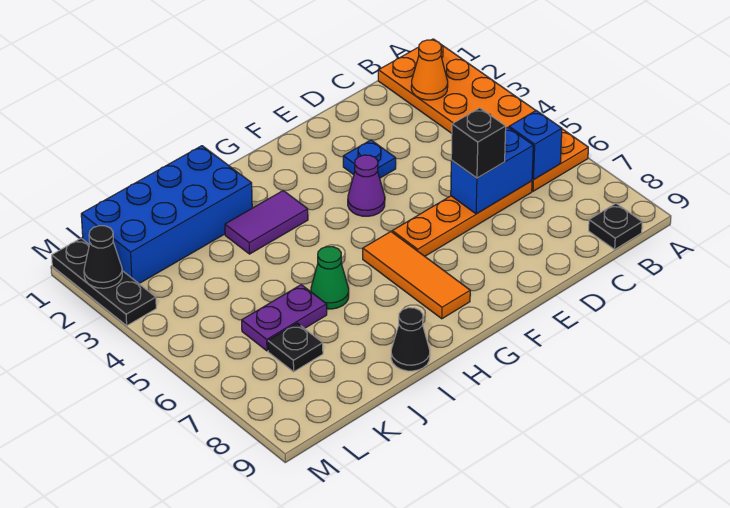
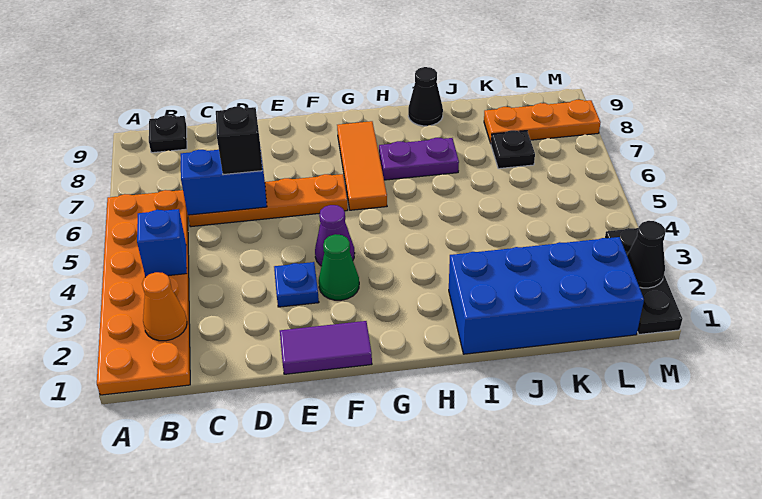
blue brick B6 level 2 -> blue brick B4 level 2
purple tile H3:I3 level 1 -> purple tile E1:F1 level 1
green cone I6 level 1 -> green cone F3 level 1
purple plate J6:K6 level 1 -> purple plate H7:I7 level 1
none -> orange plate K8:M8 level 1

